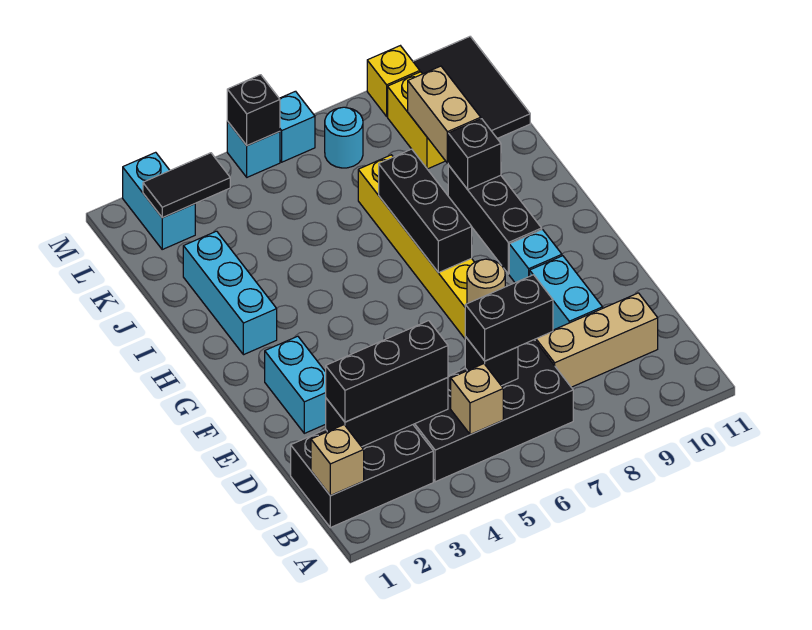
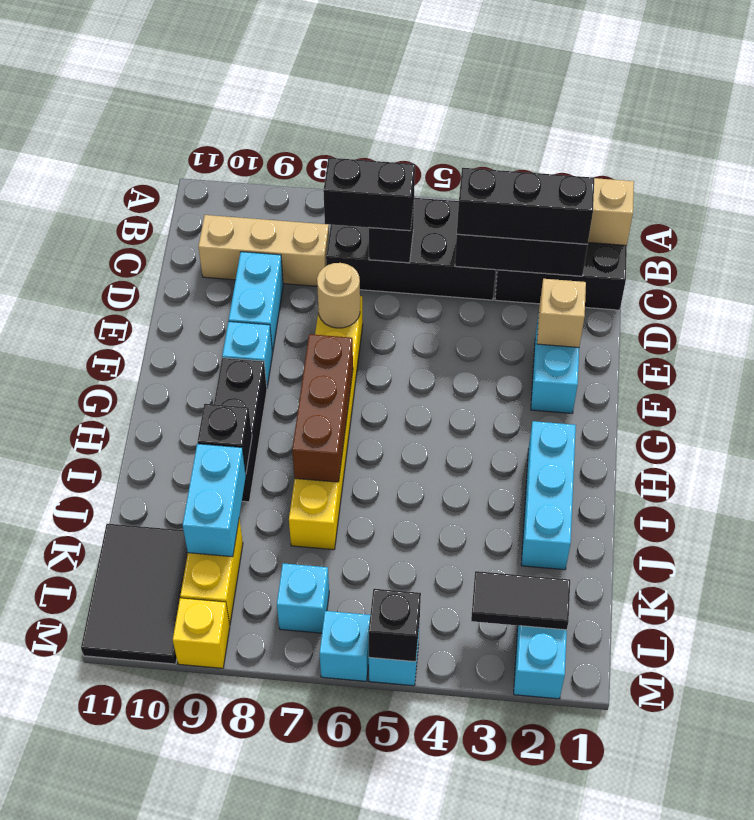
tan brick B5 level 2 -> tan brick E2 level 2
black brick G7:I7 level 2 -> brown brick G7:I7 level 2
tan brick J9:K9 level 2 -> cyan brick J9:K9 level 2
cyan round brick L7 level 1 -> cyan brick L7 level 1

